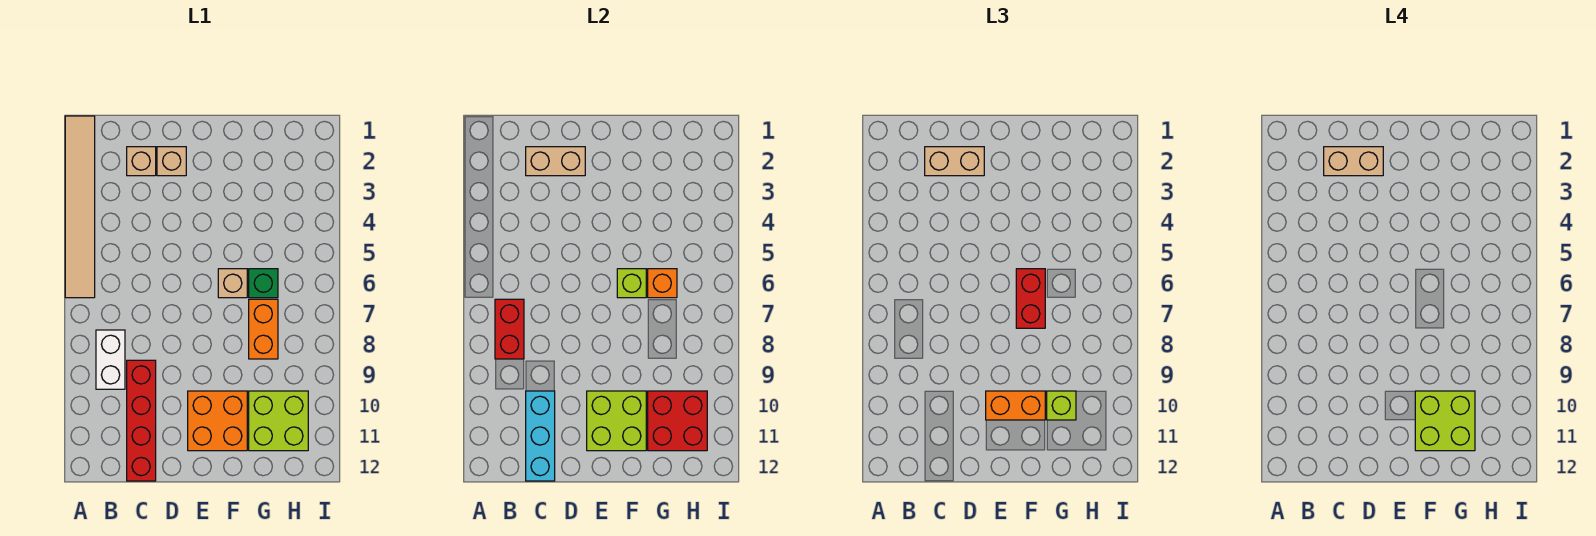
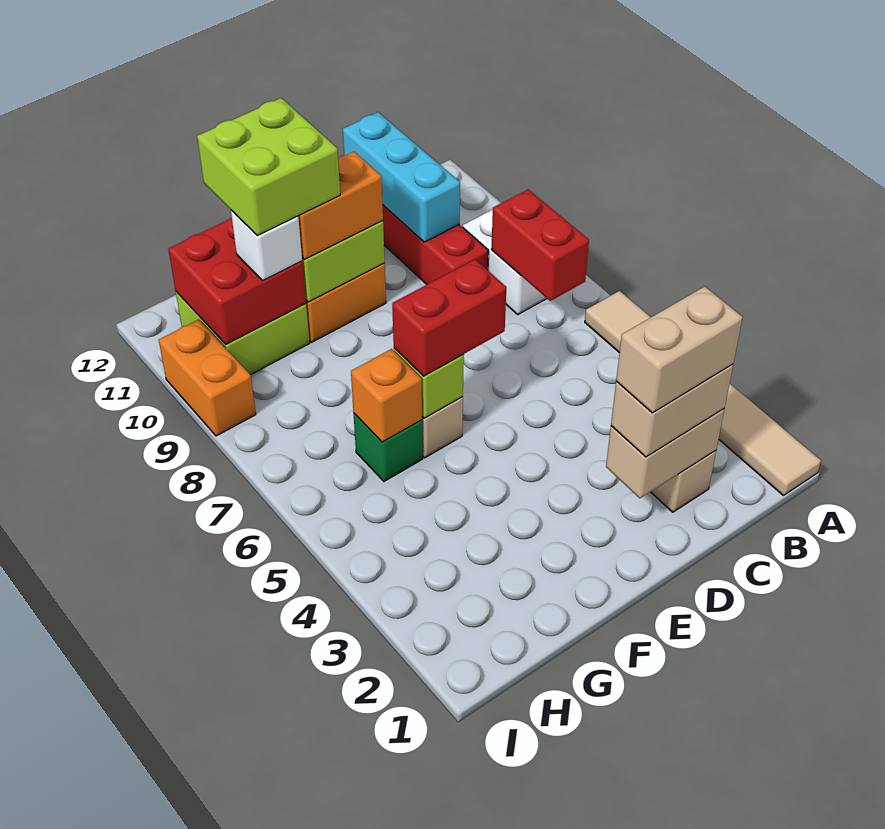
tan brick D2 level 1 -> none
red brick F6:F7 level 3 -> red brick E6:F6 level 3
orange brick G7:G8 level 1 -> orange brick I9:I10 level 1
lime brick G10 level 3 -> white brick G10 level 3

